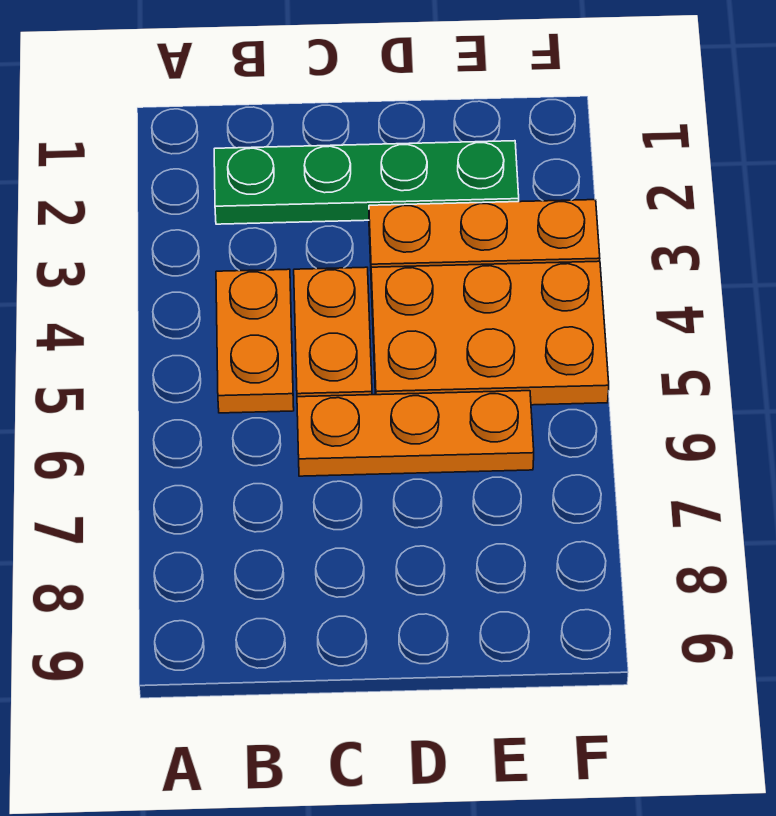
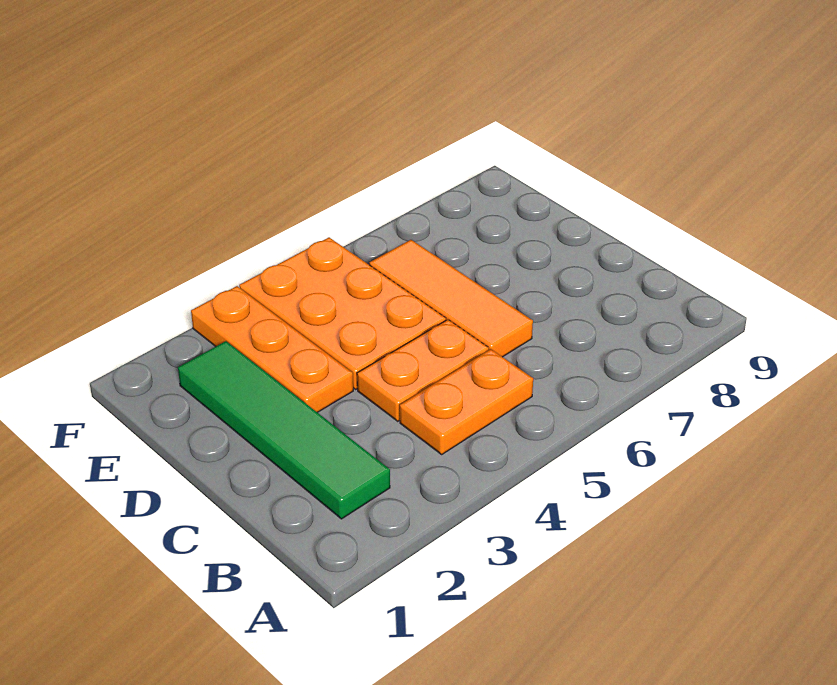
green plate B2:E2 level 1 -> green tile B2:E2 level 1
orange plate C6:E6 level 1 -> orange tile C6:E6 level 1

